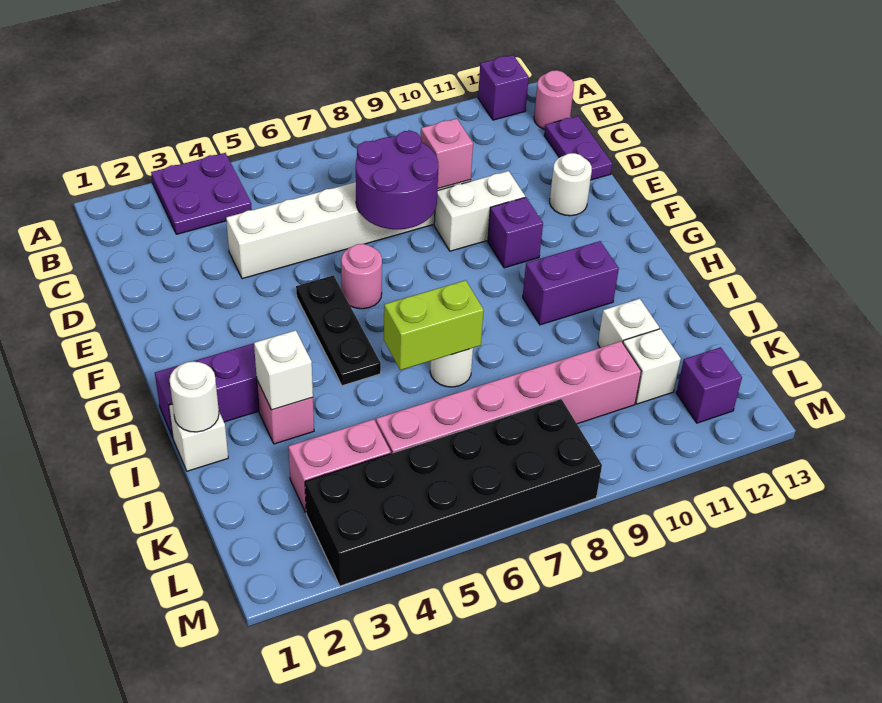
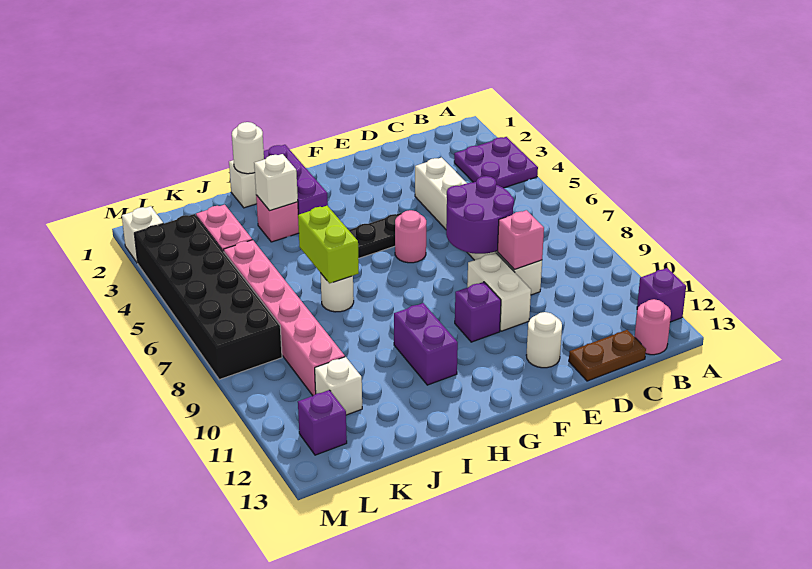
purple plate C13:D13 level 1 -> brown plate C13:D13 level 1
white brick J11 level 1 -> white brick M2 level 1

